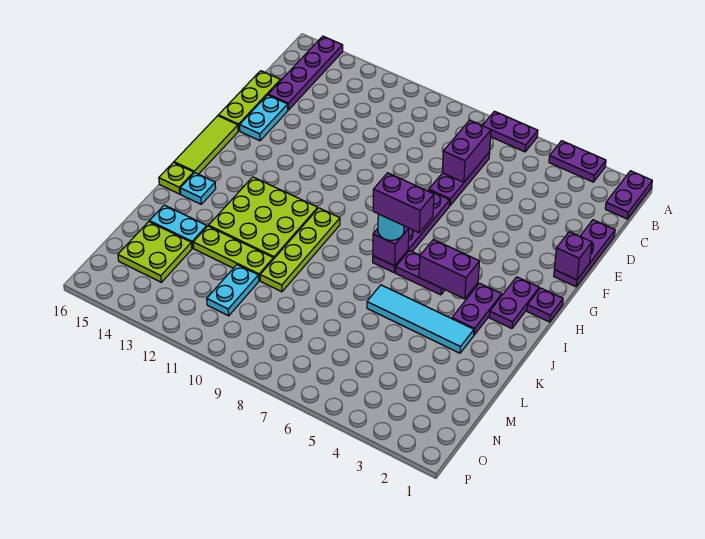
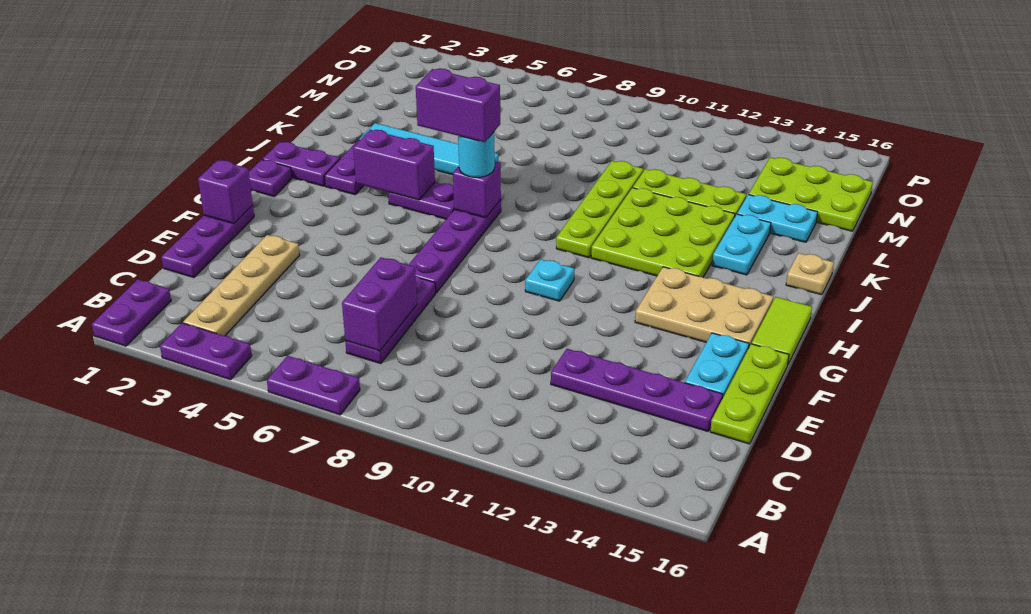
purple plate A15:D15 level 1 -> purple plate D12:D15 level 1
none -> tan plate B3:E3 level 1
none -> tan plate G13:H15 level 1
lime tile G16:I16 level 1 -> lime tile G16:H16 level 1
purple plate H2:I2 level 1 -> purple plate I1:I2 level 1
cyan plate J15 level 1 -> cyan plate G10 level 1
lime plate J16 level 1 -> tan plate J16 level 1
cyan plate M11:N11 level 1 -> cyan plate J14:K14 level 1
lime plate M14:N15 level 1 -> lime plate M14:N16 level 1

